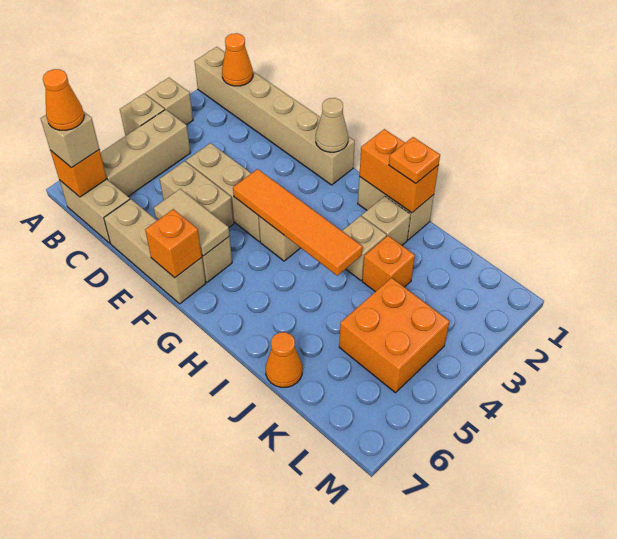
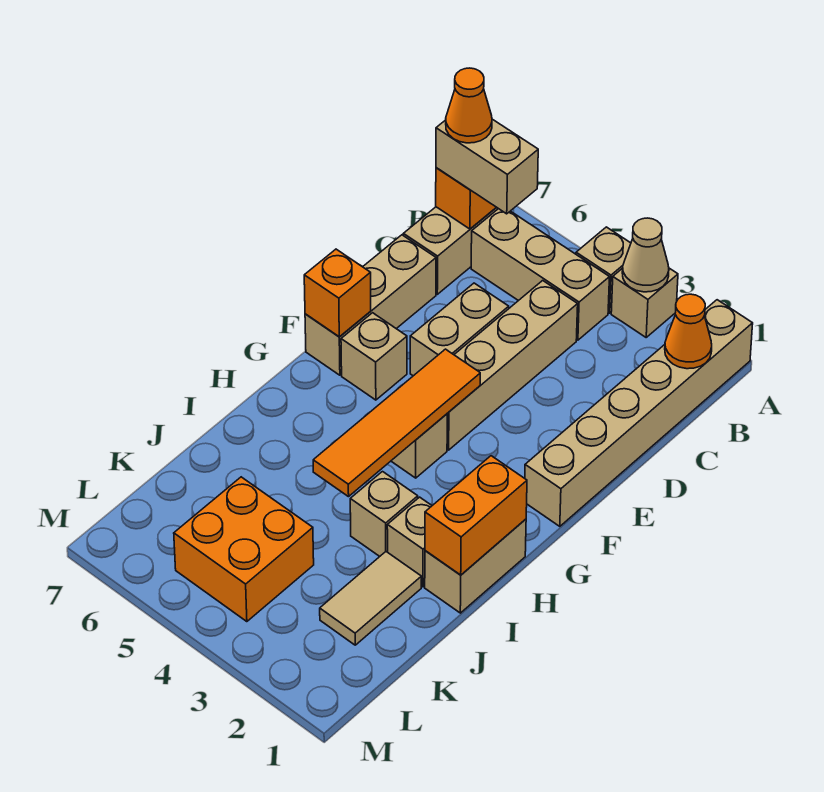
tan brick B7 level 3 -> tan brick B6:B7 level 3
tan brick D4:F4 level 1 -> tan brick C4:F4 level 1
tan tile E6:F6 level 2 -> tan tile J2:K2 level 1
tan cone F1 level 2 -> tan cone A3 level 2
orange plate I1 level 3 -> none
orange brick J3 level 1 -> none
orange cone J7 level 1 -> none

